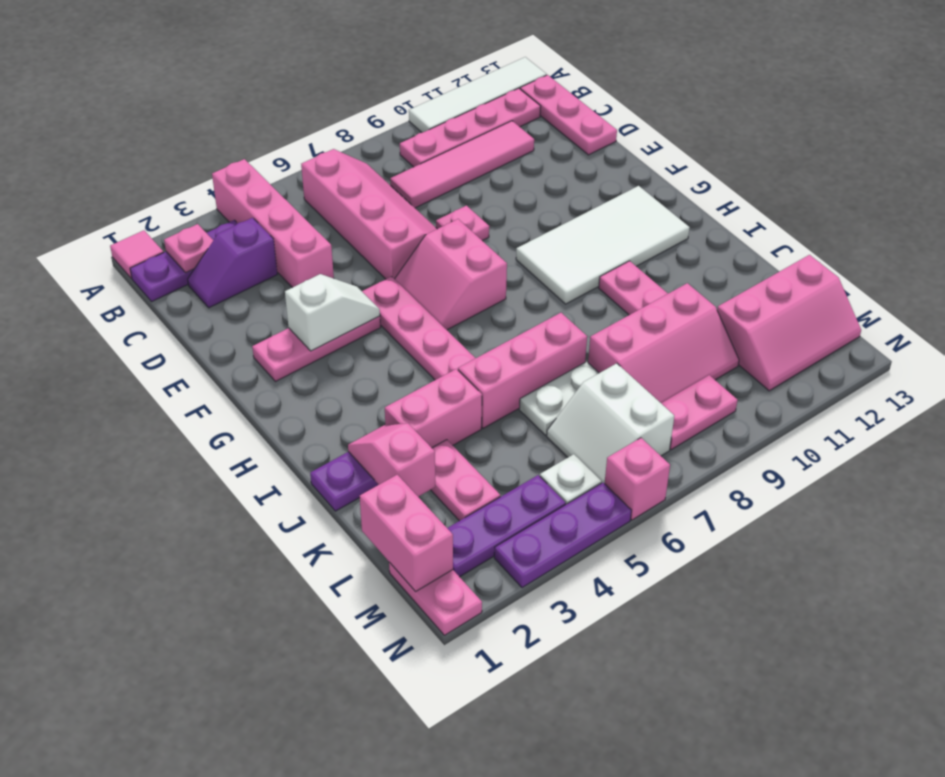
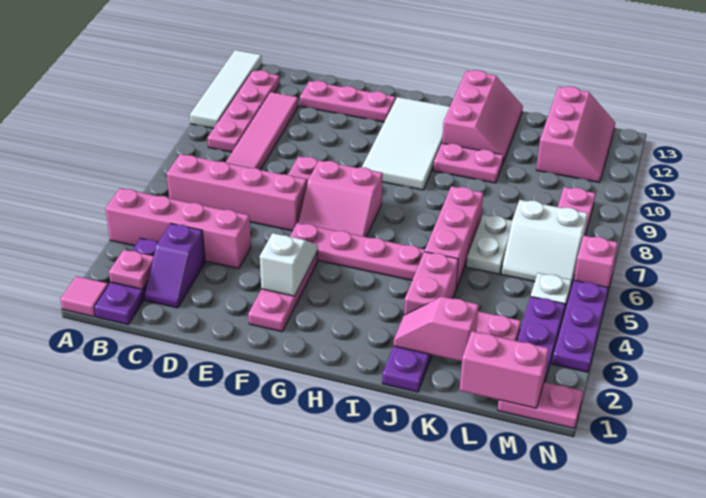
pink plate B13:D13 level 1 -> pink plate D12:F12 level 1
pink slope K8:L10 level 1 top K -> pink slope I11:J13 level 1 top I

